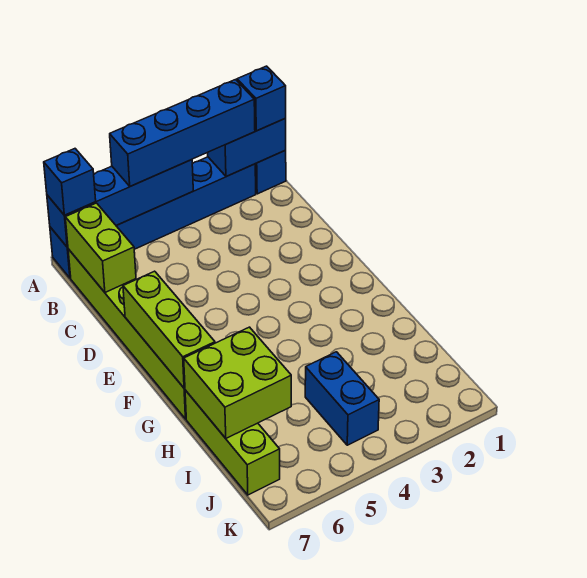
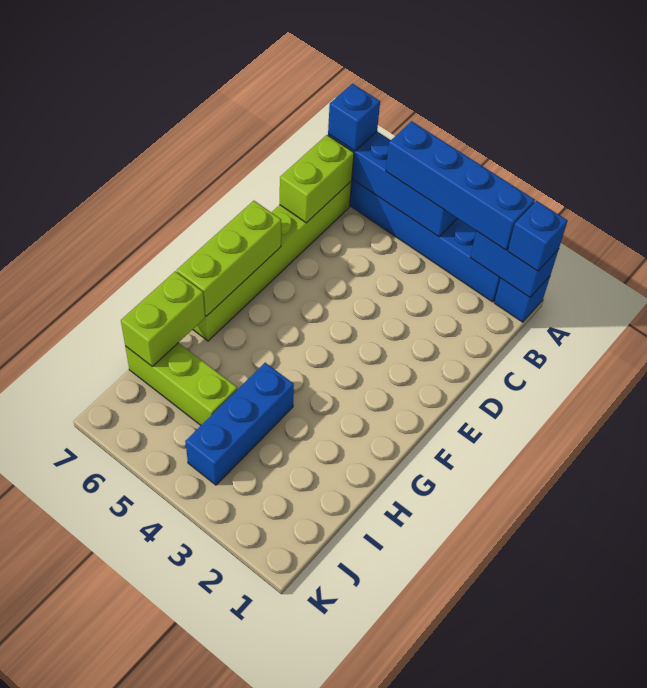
lime brick H6:I7 level 2 -> lime brick H7:I7 level 2
lime brick H7:J7 level 1 -> lime brick I5:I7 level 1
blue brick I4:J4 level 1 -> blue brick H4:J4 level 1

